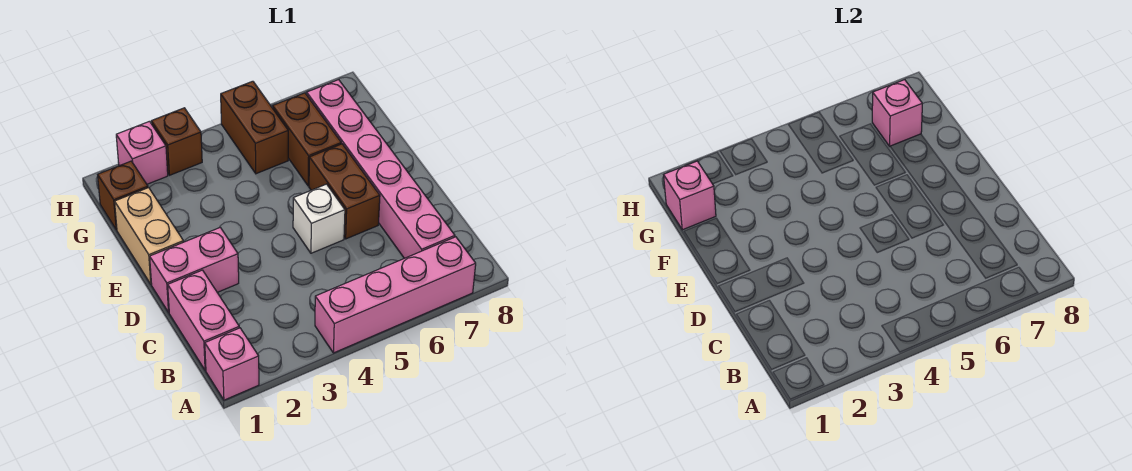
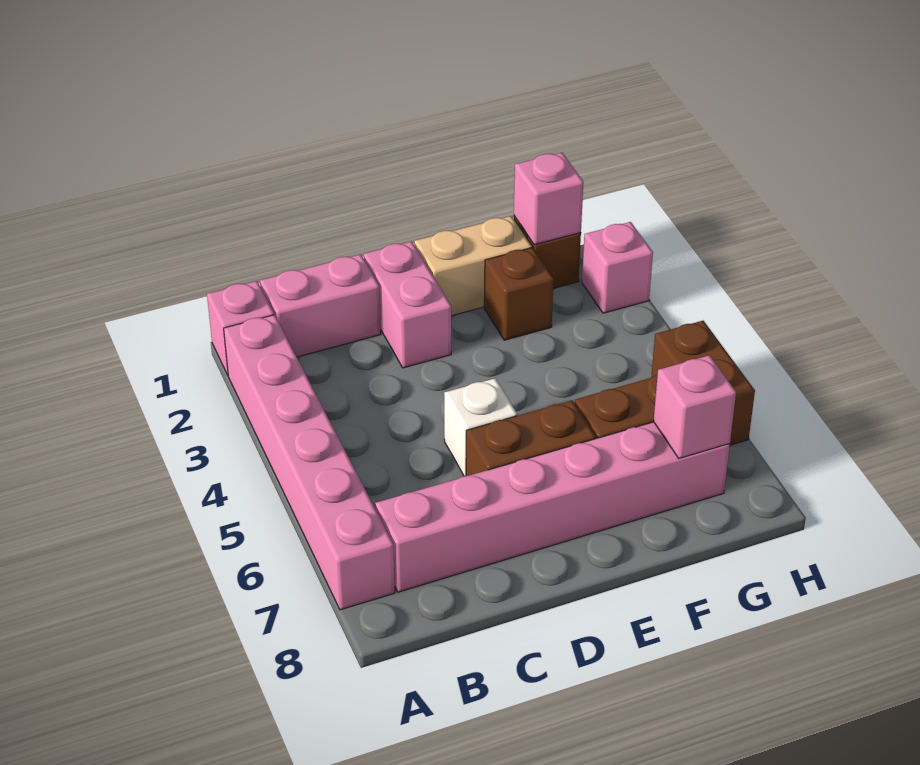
pink brick A4:A7 level 1 -> pink brick A2:A7 level 1
brown brick G5:H5 level 1 -> brown brick H5:H6 level 1
brown brick H3 level 1 -> brown brick F2 level 1

